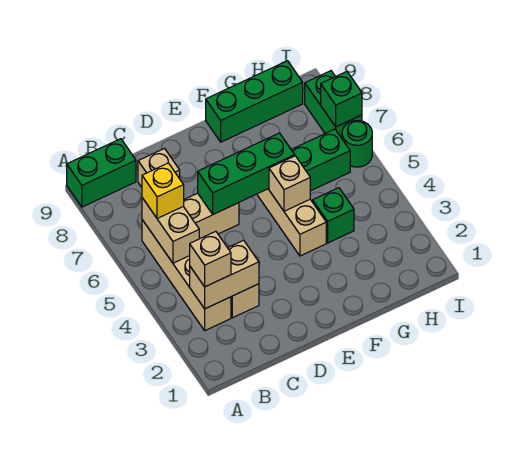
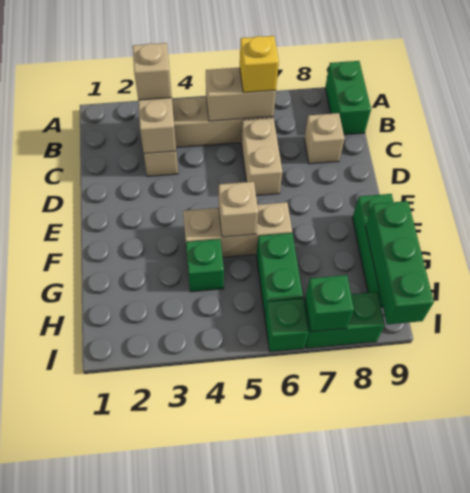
green brick D6:F6 level 2 -> green brick G9:I9 level 2
green round brick I6 level 1 -> green brick I6 level 1

